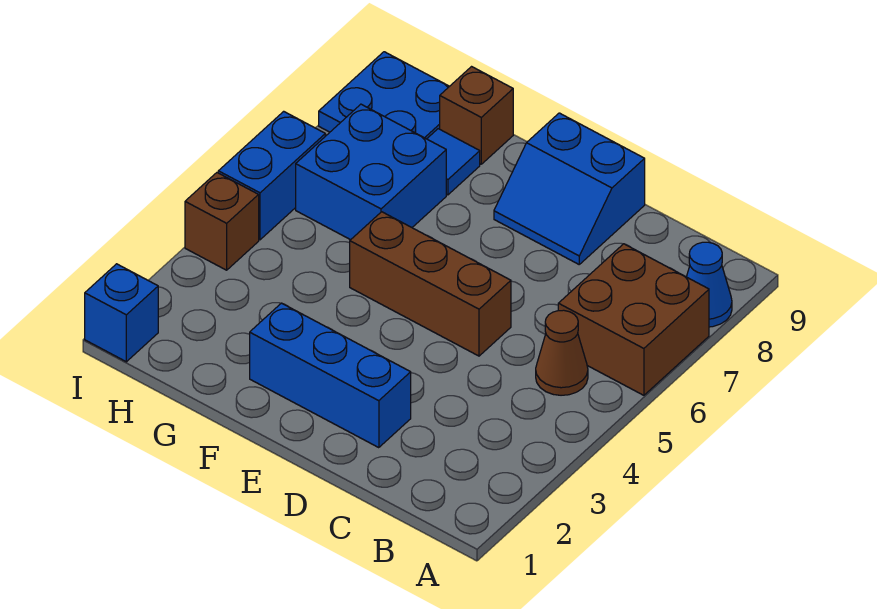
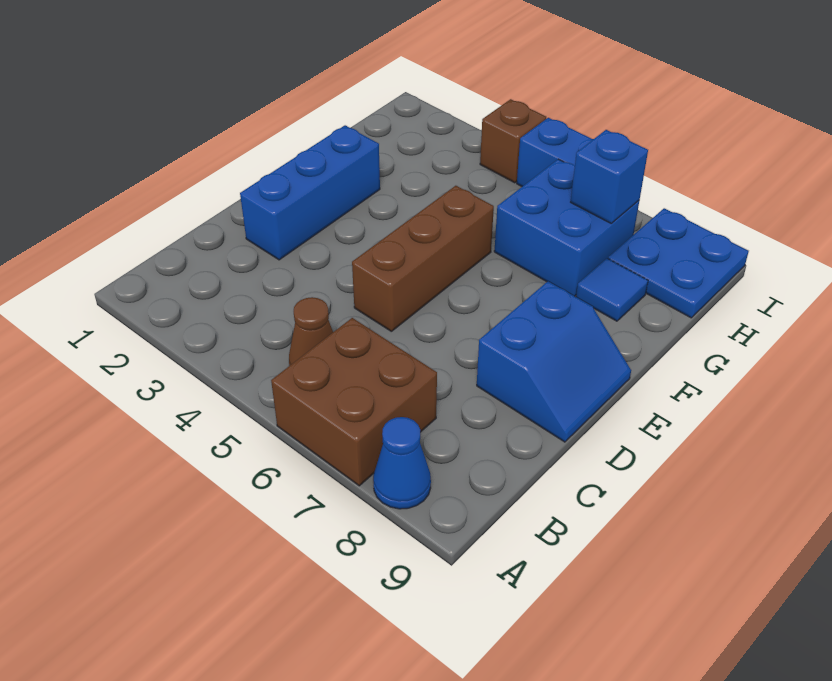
blue slope D8:E9 level 1 top 9 -> blue slope D8:E9 level 1 top 8
brown brick G9 level 1 -> none
blue brick I1 level 1 -> blue brick H7 level 2

